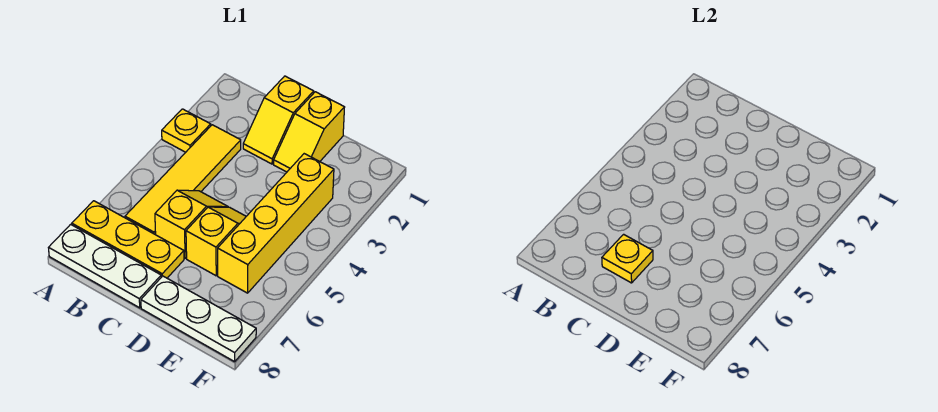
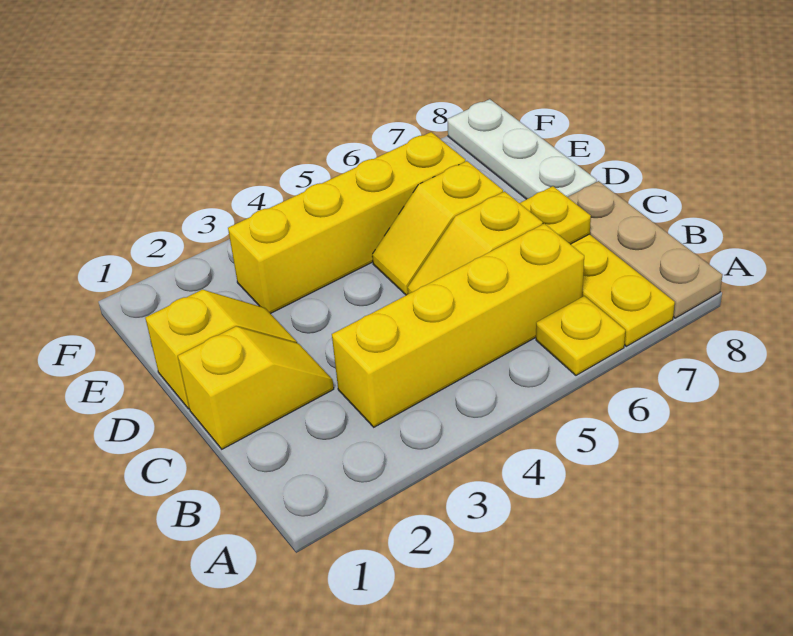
yellow plate A3 level 1 -> yellow plate A6 level 1
white plate A8:C8 level 1 -> tan plate A8:C8 level 1
yellow tile B3:B6 level 1 -> yellow brick B3:B6 level 1

